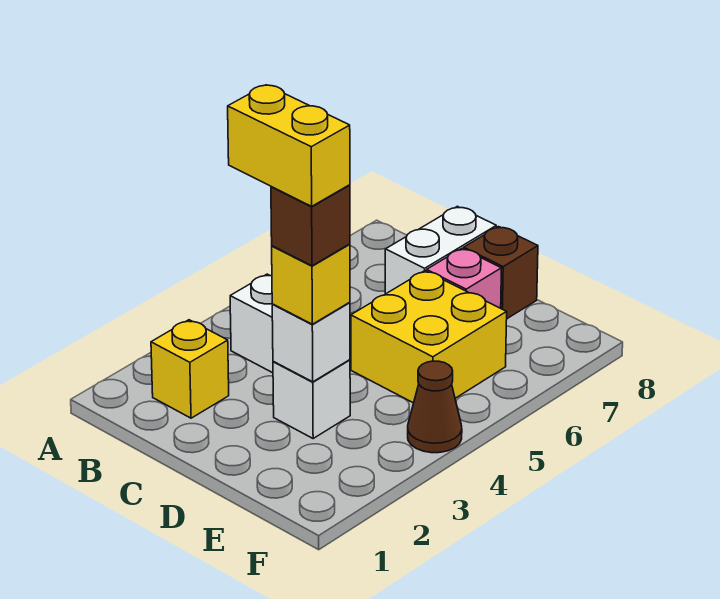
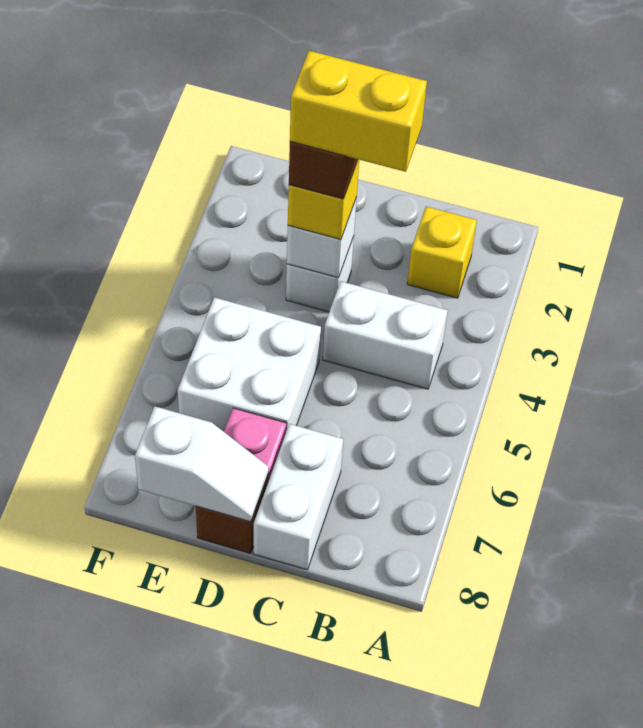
yellow brick D5:E6 level 1 -> white brick D5:E6 level 1
none -> white slope D8:E8 level 2 top E
brown cone F4 level 1 -> none

